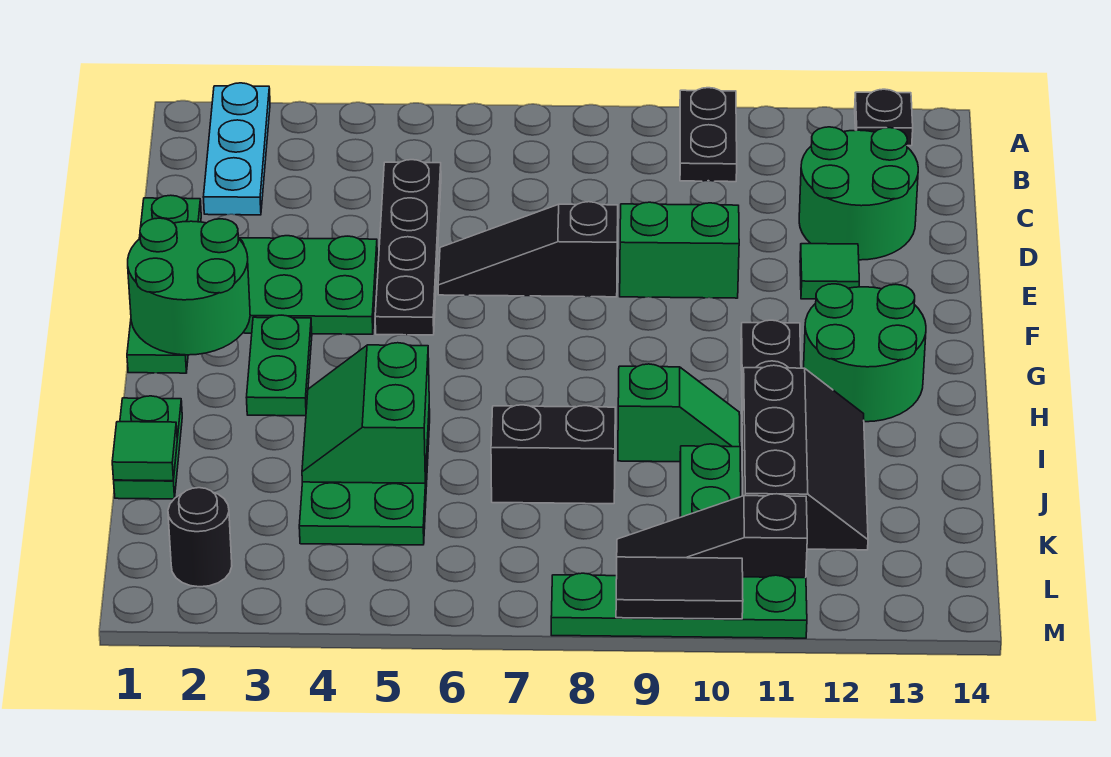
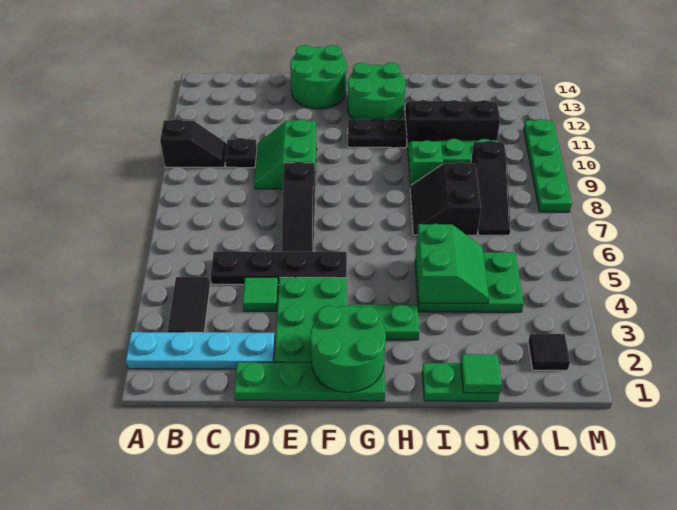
cyan plate A2:C2 level 1 -> cyan plate A2:D2 level 1
black plate A10:B10 level 1 -> black slope A10:B10 level 1 top A
black plate A13 level 1 -> black plate C10 level 1
green round brick C12:D13 level 1 -> green round brick E13:F14 level 1
green tile E12 level 1 -> green tile D4 level 1
green slope I4:J5 level 2 top 5 -> green slope I4:J5 level 2 top I
black round brick L2 level 1 -> black tile L2 level 1
black slope L9:L11 level 1 top 11 -> black slope K7:K9 level 1 top 9
black tile M9:M10 level 2 -> black tile B3:B4 level 1

